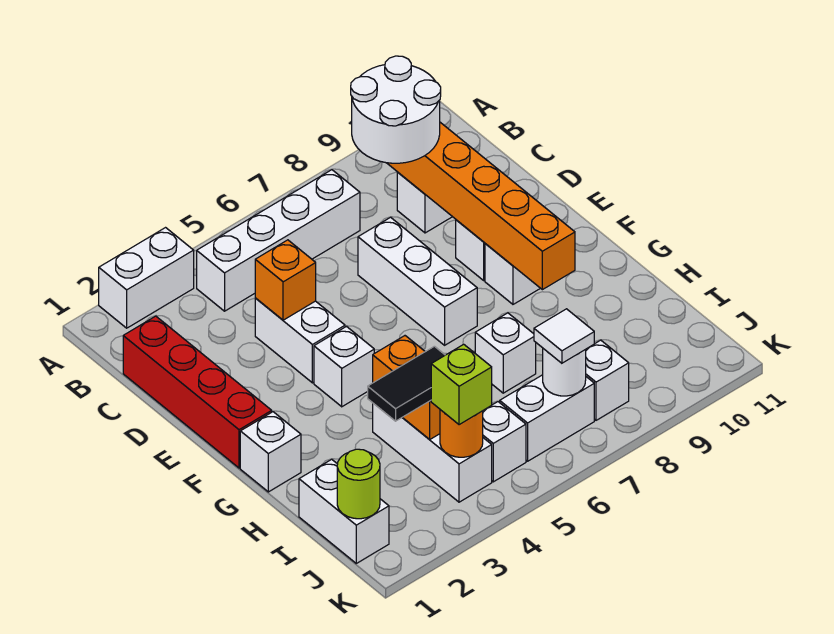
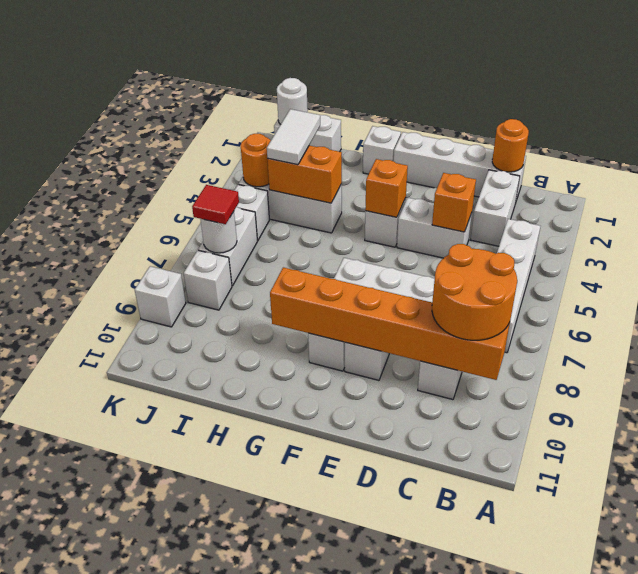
white brick A2:A3 level 1 -> white brick C2:C3 level 1
white round brick B8:C9 level 3 -> orange round brick B8:C9 level 3
red brick C1:F1 level 1 -> white brick C1:F1 level 1
none -> orange round brick C1 level 2
none -> orange brick F4 level 2
white brick H7 level 1 -> white brick K9 level 1
black tile I3:I4 level 3 -> white tile I3:I4 level 3
lime round brick J1 level 2 -> white round brick J1 level 2
lime brick J4 level 3 -> none
white tile J7 level 3 -> red tile J7 level 3

